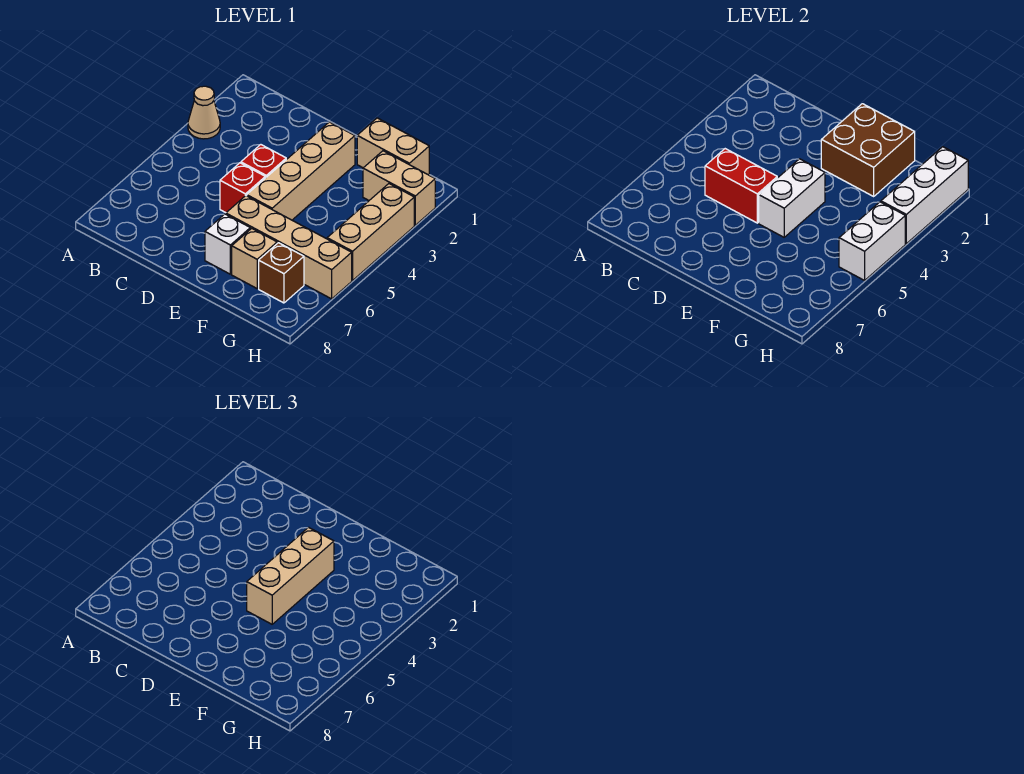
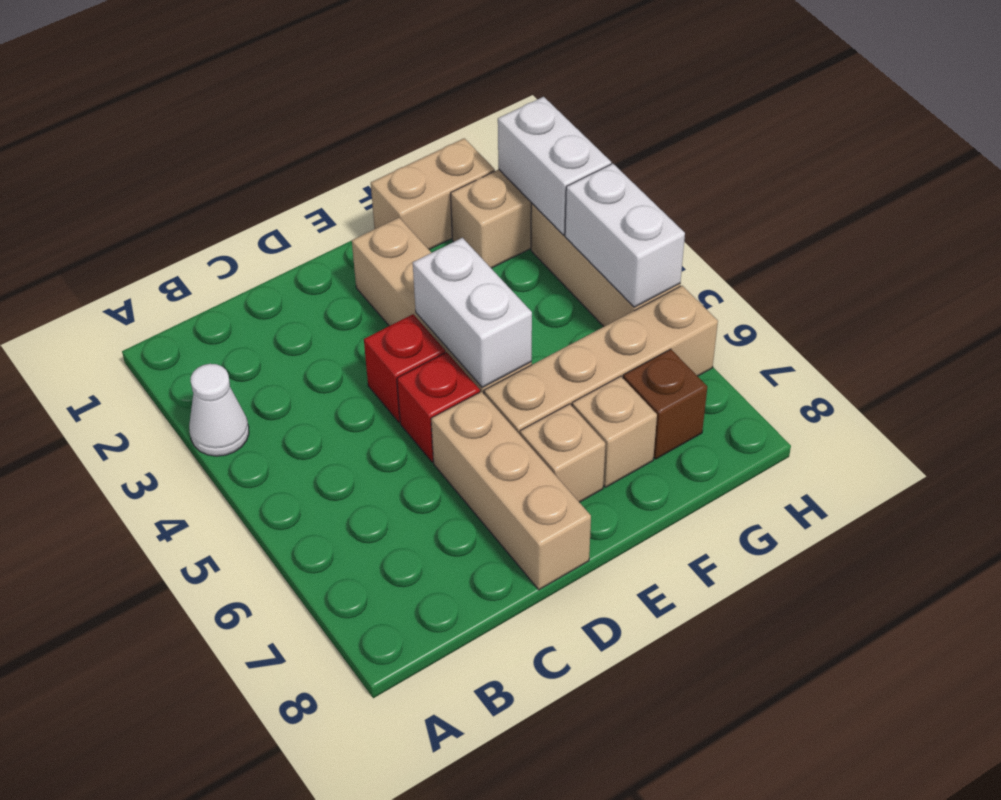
tan cone A3 level 1 -> white cone A3 level 1
red brick C5:D5 level 2 -> none
brown brick E1:F2 level 2 -> none
tan brick E3:E5 level 3 -> tan brick D6:D8 level 1
white brick E7 level 1 -> tan brick E7 level 1
white brick H1:H3 level 2 -> white brick H2:H3 level 2

